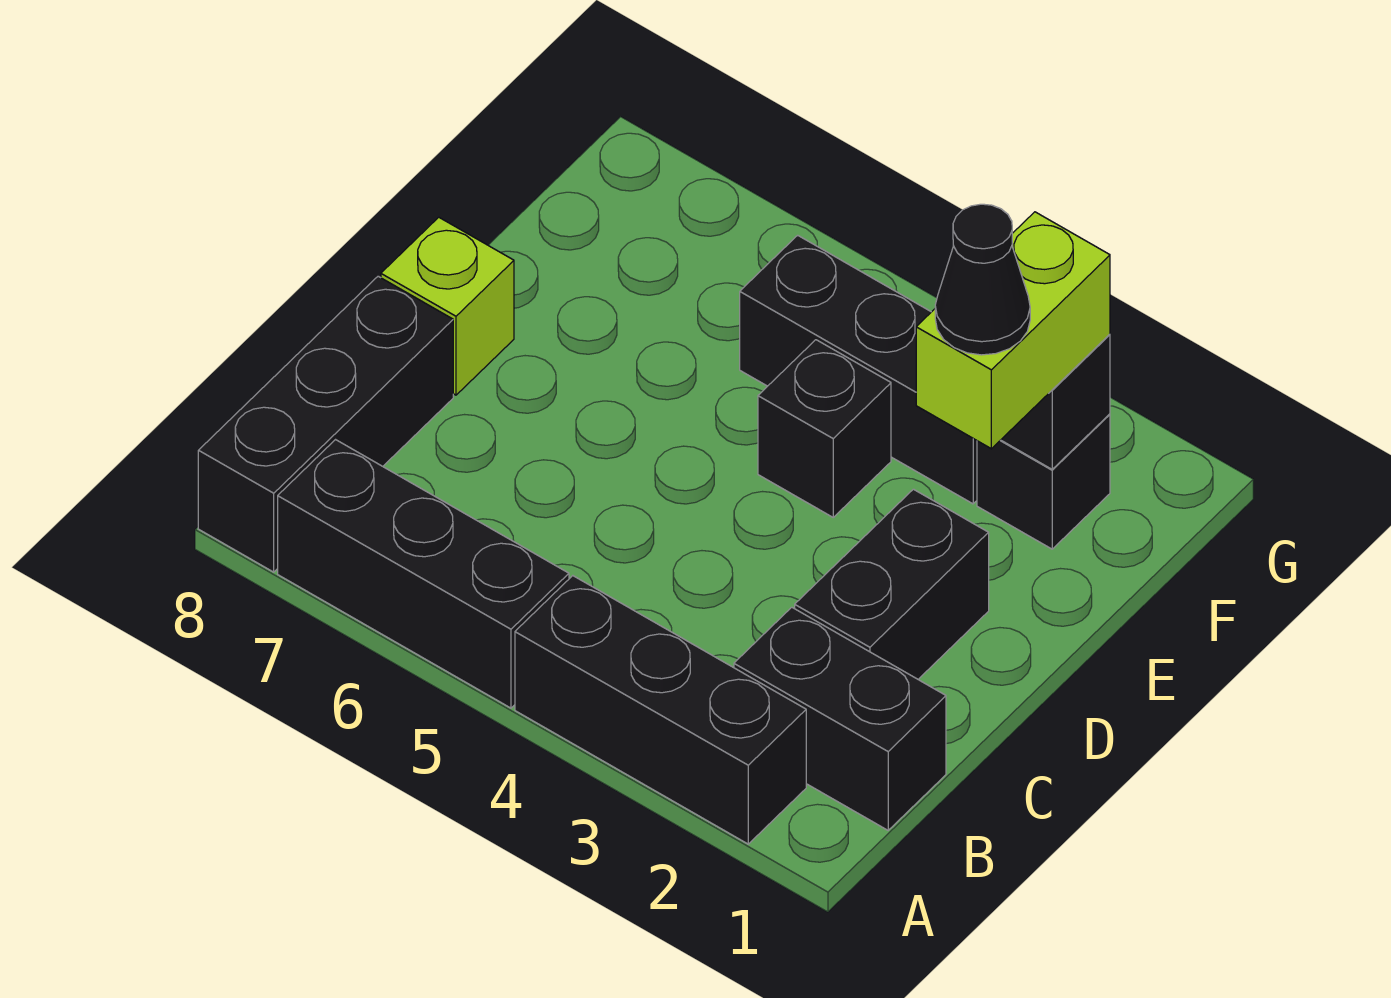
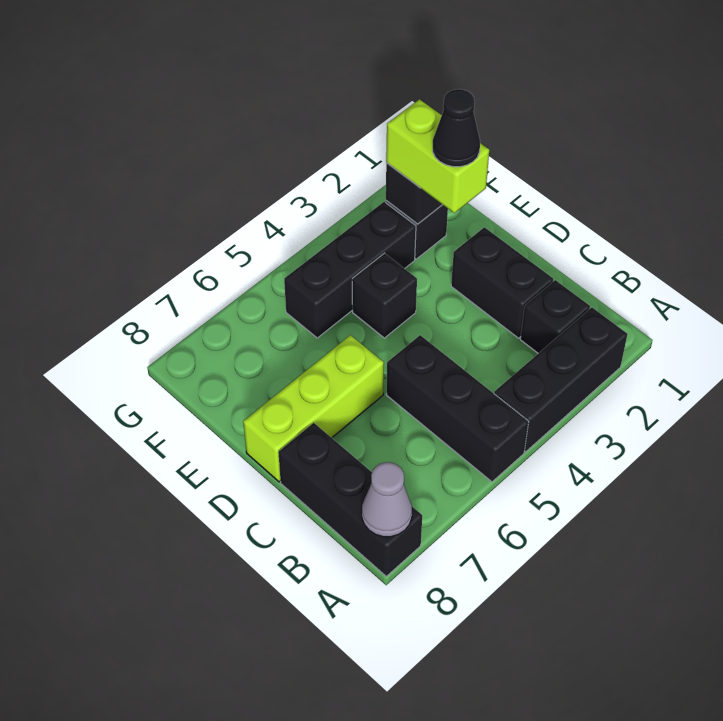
black brick A5:A7 level 1 -> black brick A5:C5 level 1
none -> grey cone A8 level 2
black brick B1:B2 level 1 -> black brick B2 level 1
lime brick D8 level 1 -> lime brick D6:D8 level 1

